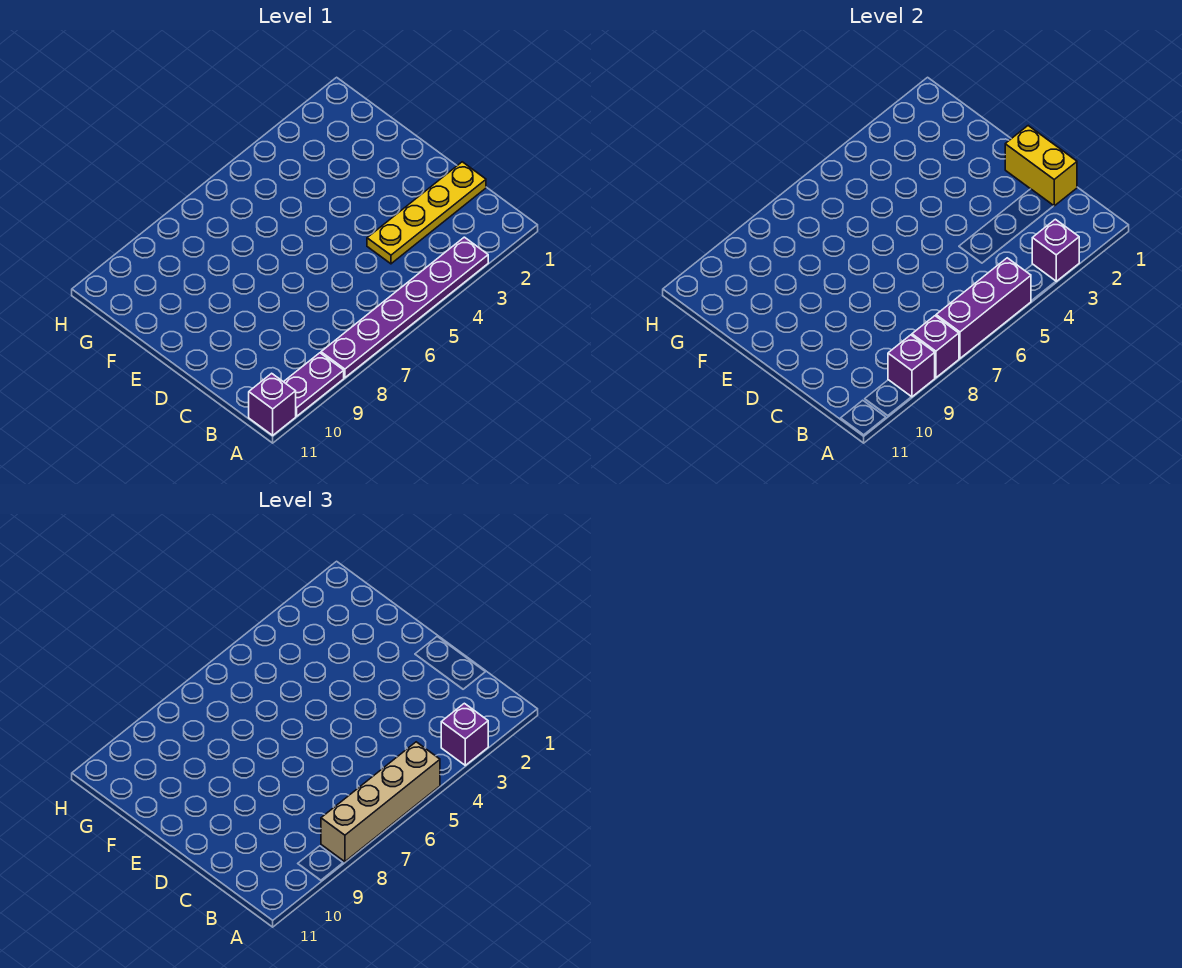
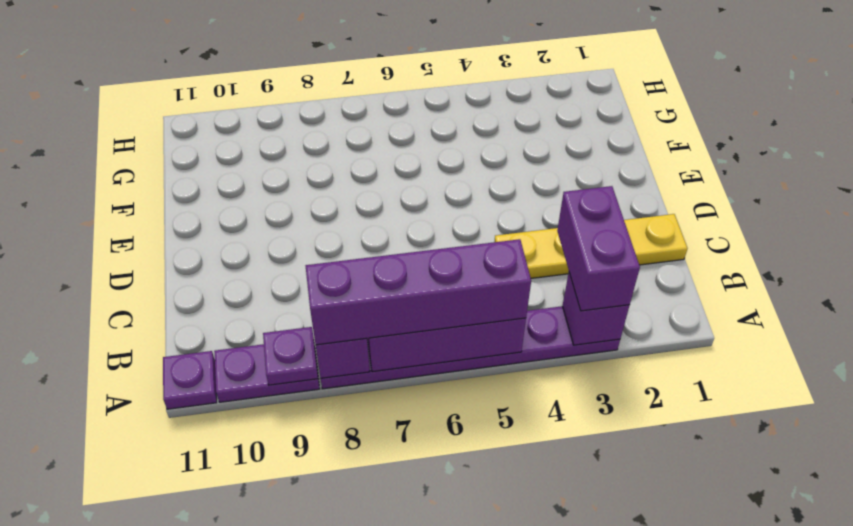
purple brick A3 level 3 -> purple brick A3:B3 level 3
tan brick A5:A8 level 3 -> purple brick A5:A8 level 3
purple brick A9 level 2 -> purple plate A9 level 2
purple brick A11 level 1 -> purple plate A11 level 1
yellow brick C1:D1 level 2 -> none

